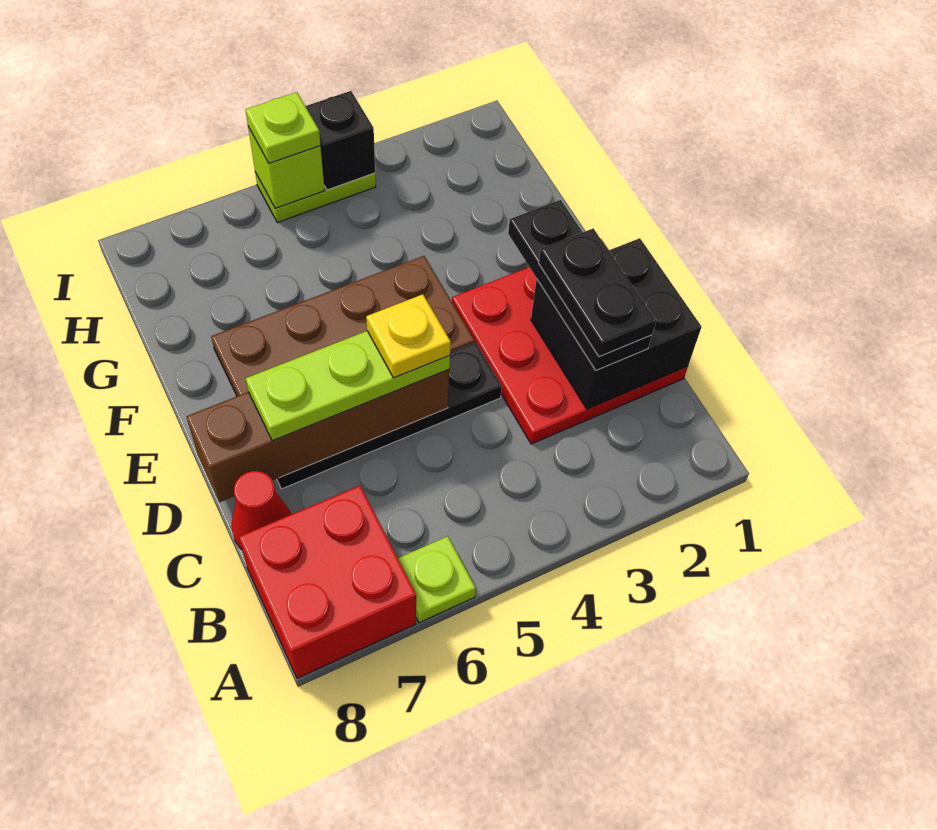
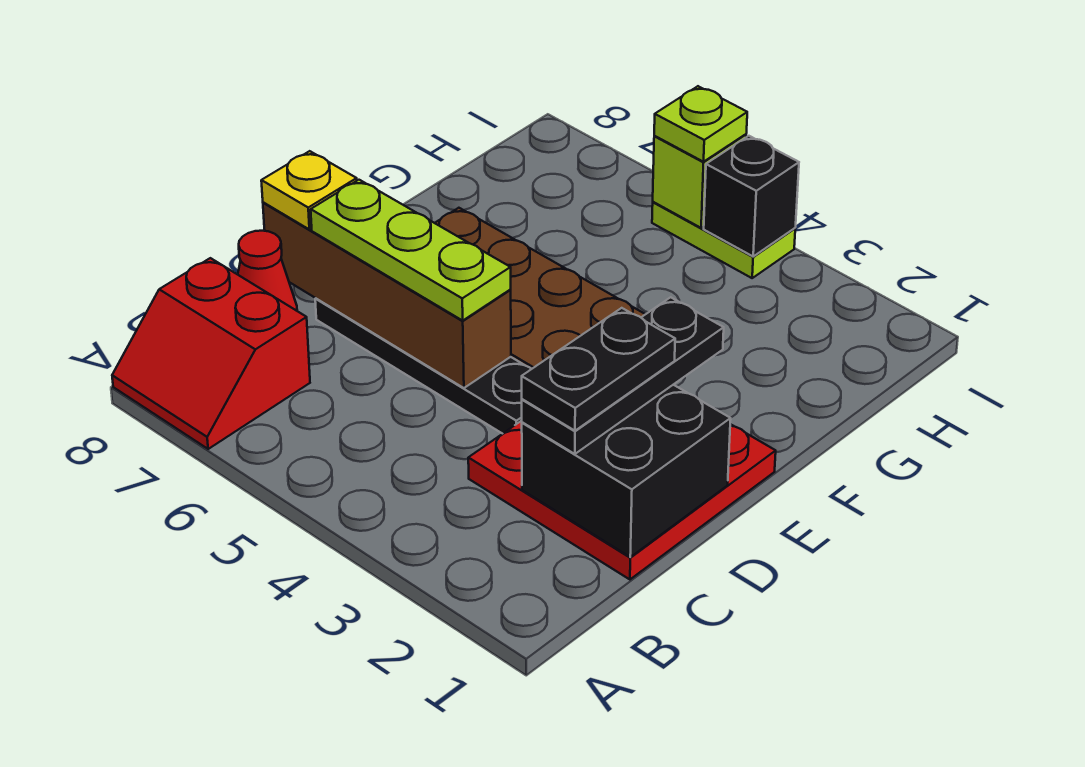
lime plate A6 level 1 -> none
red brick A7:B8 level 1 -> red slope A7:B8 level 1 top B
yellow plate D5 level 4 -> yellow plate D8 level 3

